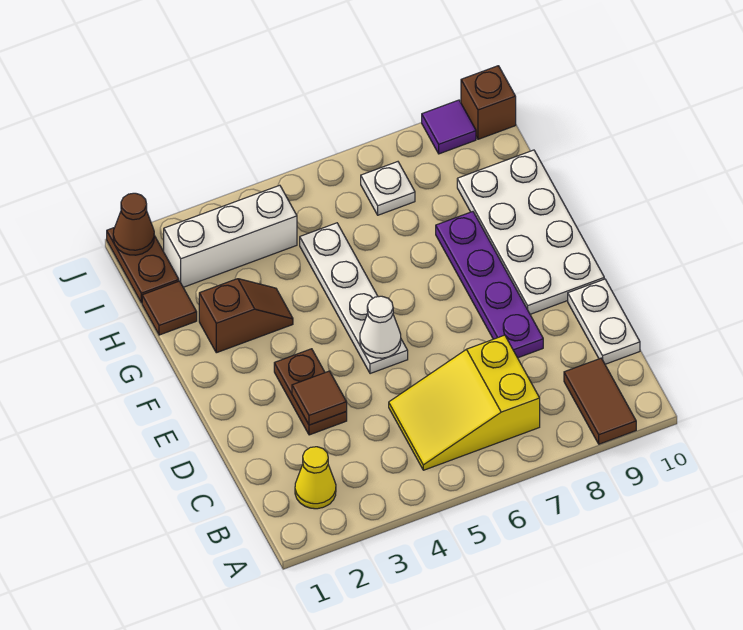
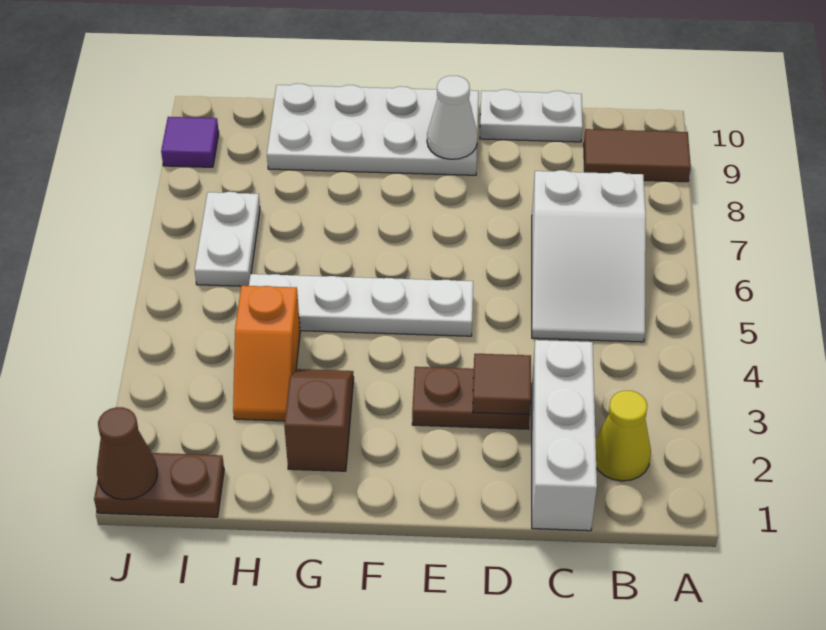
yellow slope B5:C7 level 1 top 7 -> white slope B5:C7 level 1 top 7
purple plate D8:G8 level 1 -> none
white cone E5 level 2 -> white cone E9 level 2
brown tile H1 level 1 -> none
none -> orange slope H3:H4 level 1 top 4
white brick I2:I4 level 1 -> white brick C1:C3 level 1
white plate I7 level 1 -> white plate I6:I7 level 1
brown brick J10 level 1 -> none

